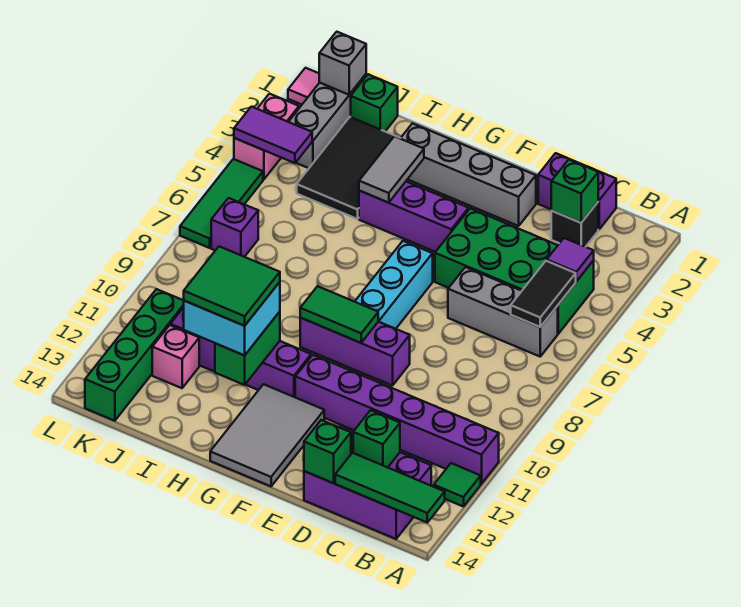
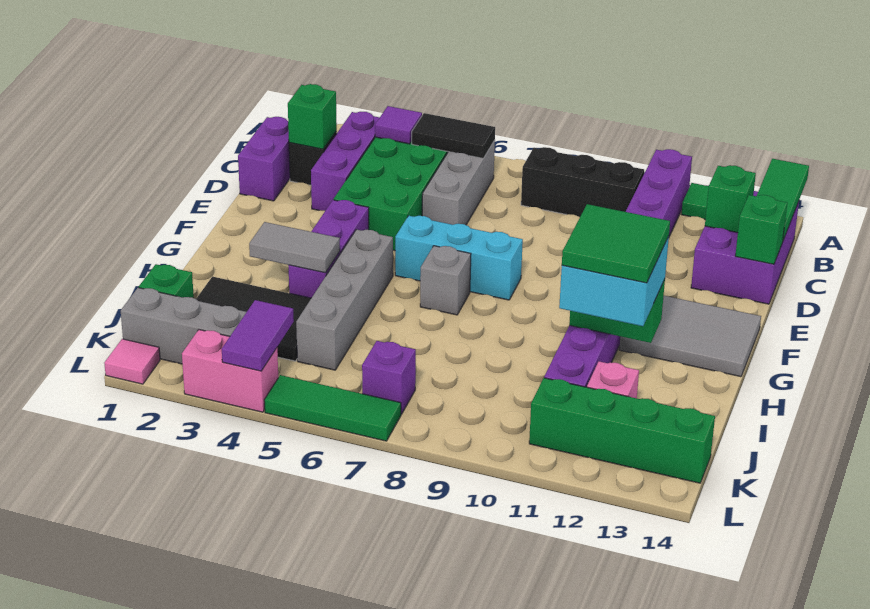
none -> black brick B8:B10 level 1
grey brick E2:H2 level 1 -> grey brick G5:J5 level 1
purple brick E9:G9 level 1 -> purple brick B3:D3 level 1
green tile F9:G9 level 2 -> none
grey brick K1 level 2 -> grey brick G7 level 1

